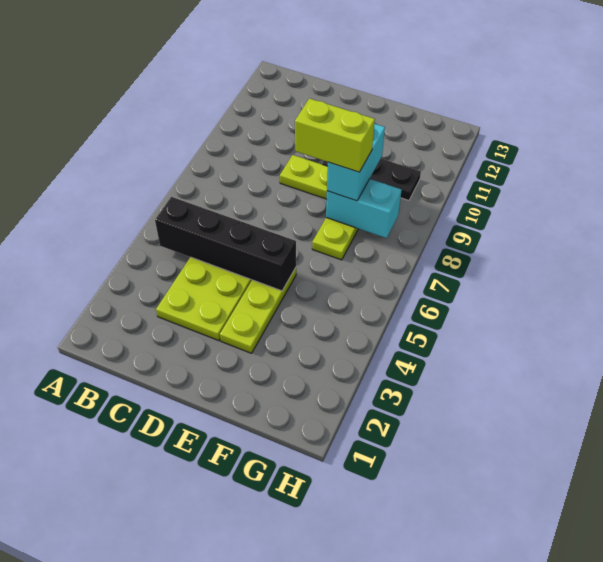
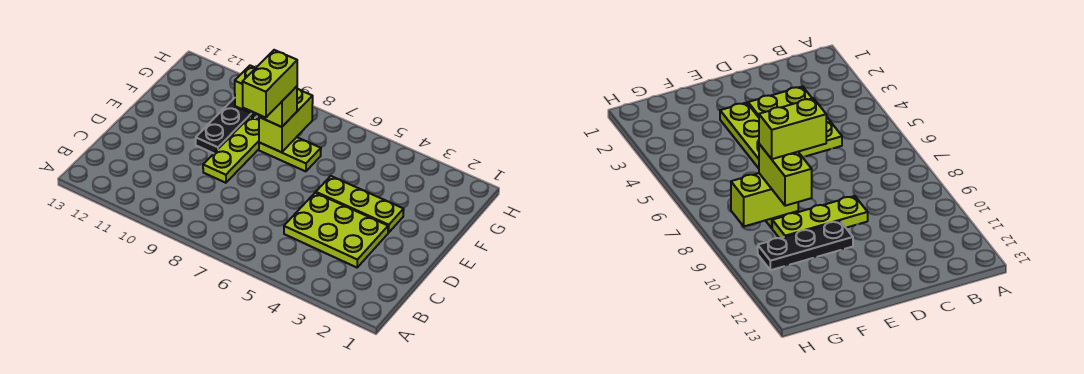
black brick B5:E5 level 2 -> none
cyan brick F8:G8 level 2 -> lime brick F8:G8 level 2
cyan brick F8:F9 level 3 -> lime brick F8:F9 level 3

